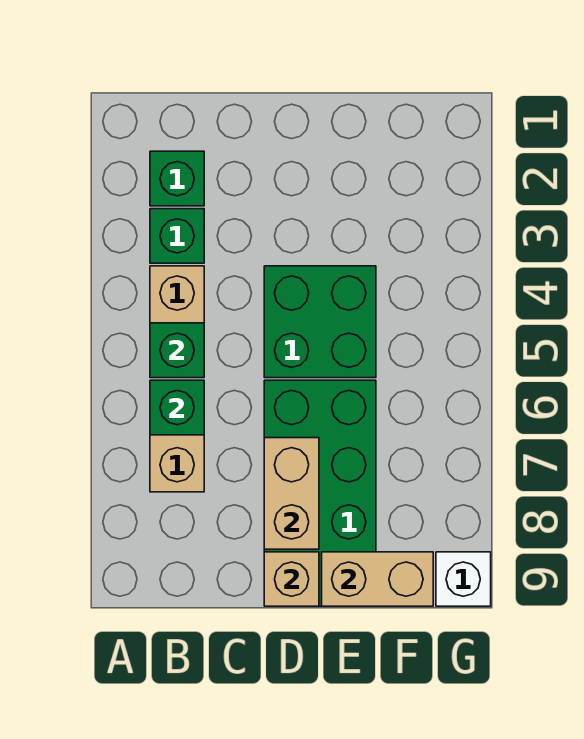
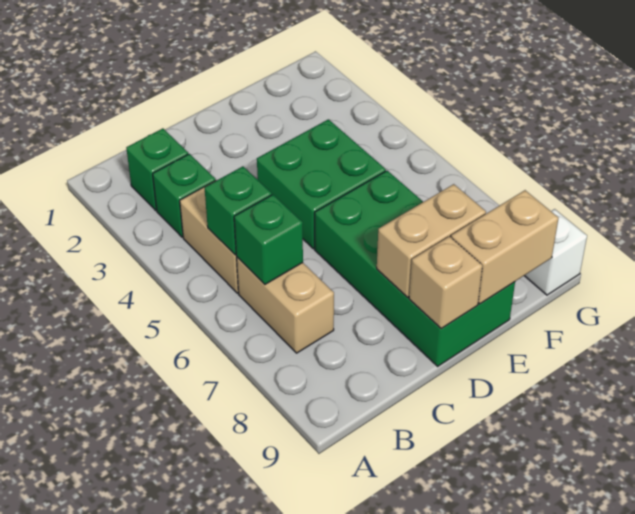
tan brick D7:D8 level 2 -> tan brick D8:E8 level 2

